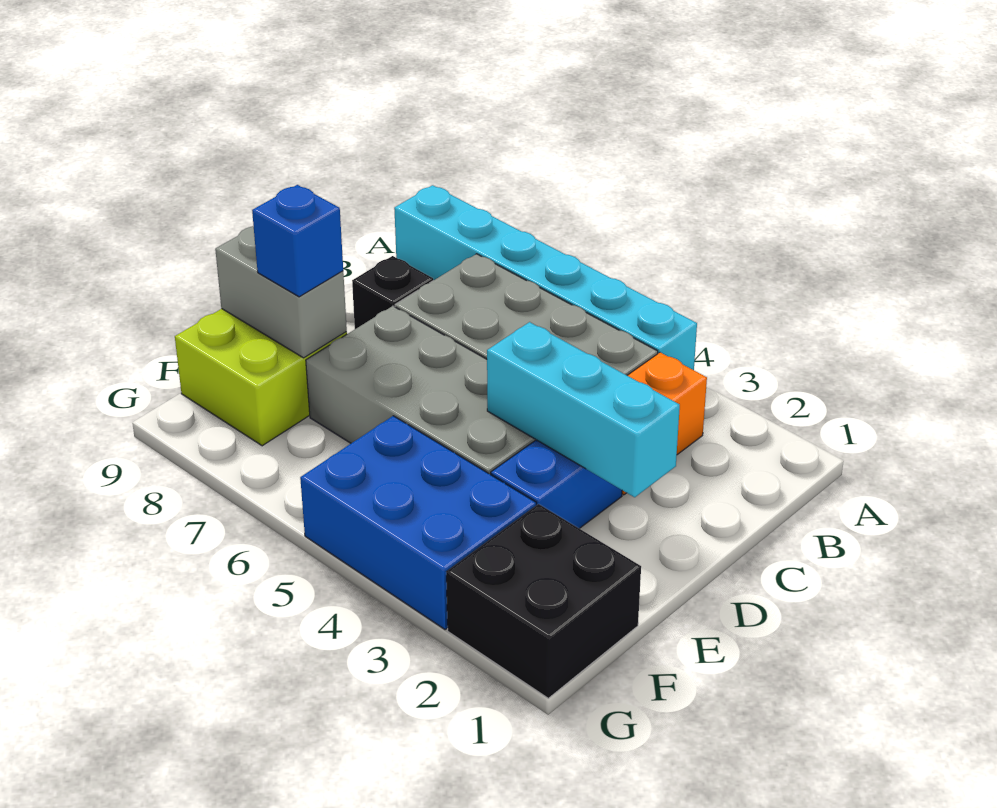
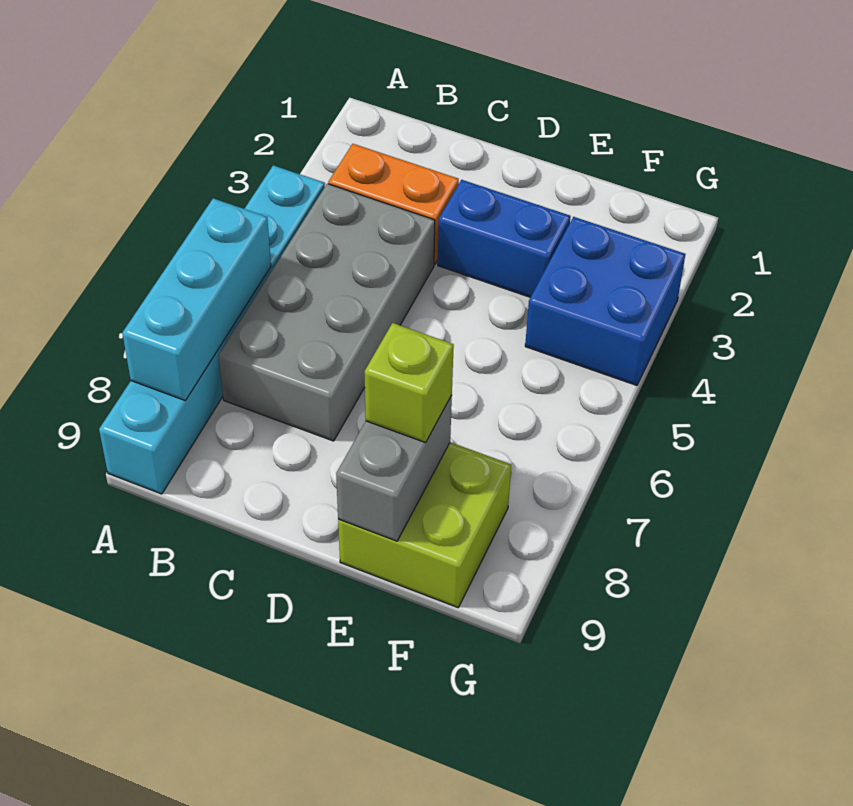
black brick C8 level 1 -> none
cyan brick D2:D4 level 2 -> cyan brick A6:A8 level 2
grey brick D4:E7 level 1 -> none
blue brick E8 level 3 -> lime brick E8 level 3
black brick F1:G2 level 1 -> none
blue brick F3:G5 level 1 -> blue brick F3:G4 level 1

